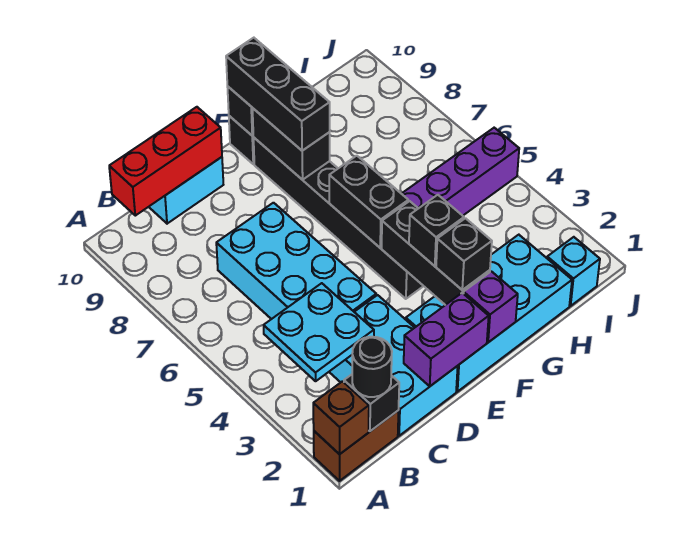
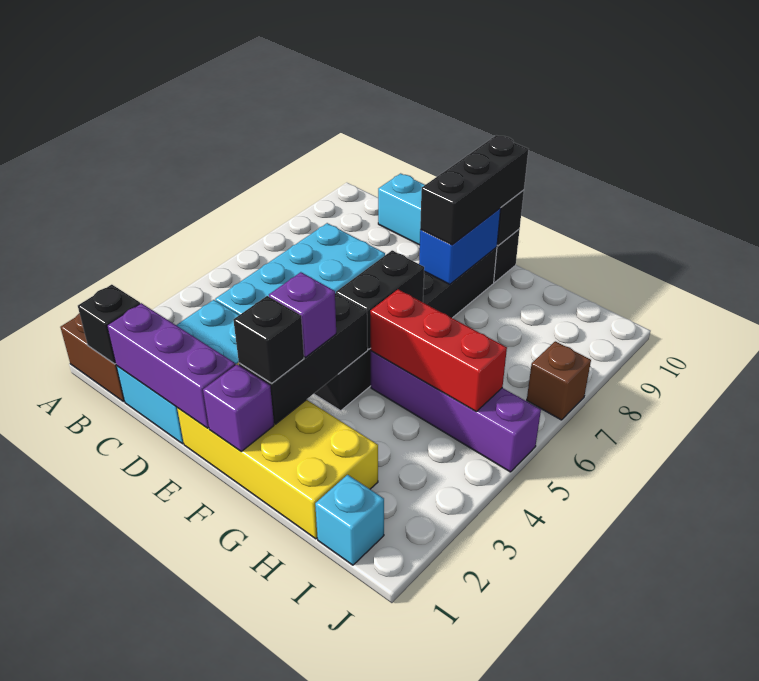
brown brick A1 level 2 -> brown brick J7 level 1
black round brick B1 level 3 -> none
cyan plate B3:C4 level 2 -> none
red brick B10:D10 level 2 -> red brick G5:I5 level 2
purple brick D1:E1 level 2 -> purple brick C1:E1 level 2
cyan brick E1:H2 level 1 -> yellow brick E1:H2 level 1
black brick F3 level 3 -> purple brick F3 level 3
black brick F8:F9 level 2 -> blue brick F8:F9 level 2

